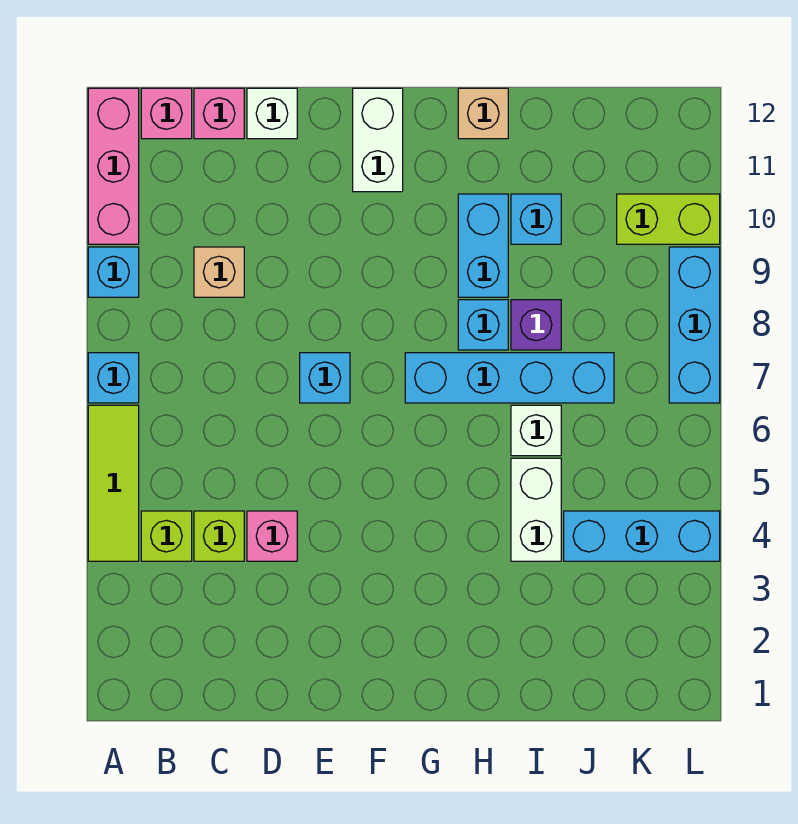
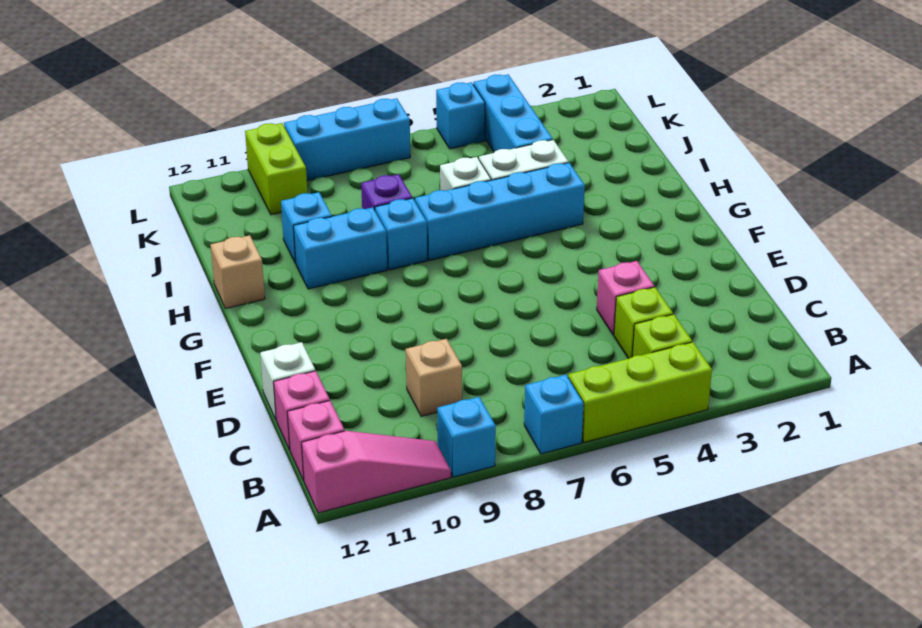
lime tile A4:A6 level 1 -> lime brick A4:A6 level 1
pink brick A10:A12 level 1 -> pink slope A10:A12 level 1 top 12
cyan brick E7 level 1 -> cyan brick L5 level 1
white brick F11:F12 level 1 -> none
cyan brick G7:J7 level 1 -> cyan brick H4:H7 level 1

